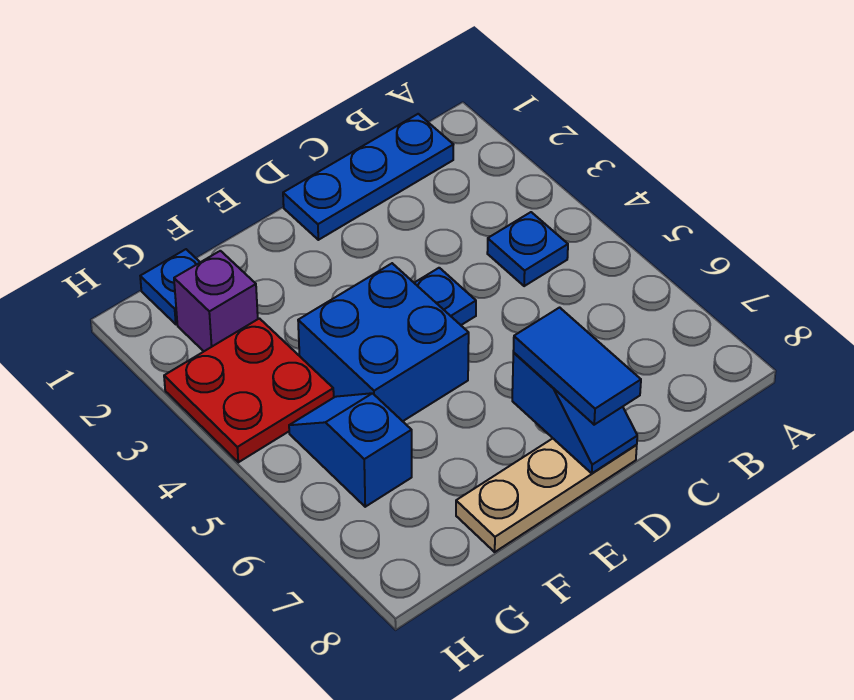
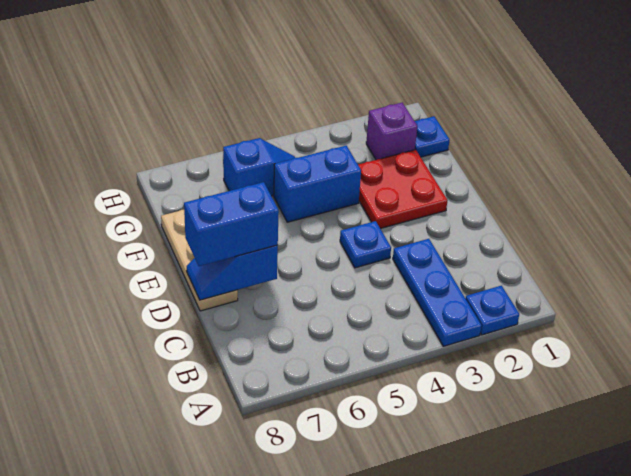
blue plate B1:D1 level 1 -> blue plate A3:C3 level 1
blue plate B4 level 1 -> blue plate A2 level 1
blue tile D7:D8 level 3 -> blue brick D7:D8 level 3
blue brick E4:F5 level 1 -> blue brick F4:F5 level 1
red plate G3:H4 level 1 -> red plate E2:F3 level 1

